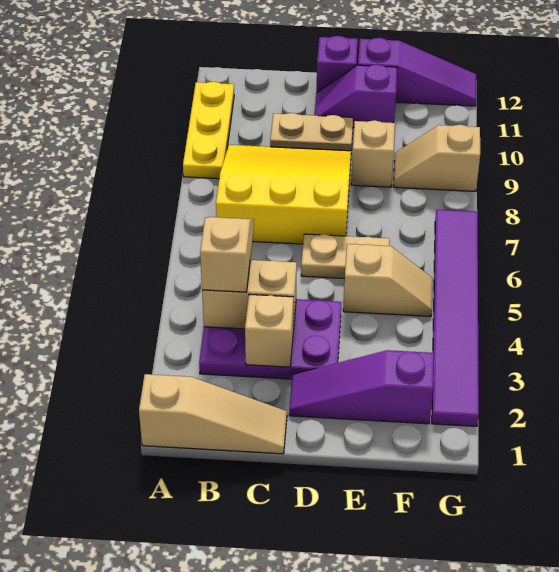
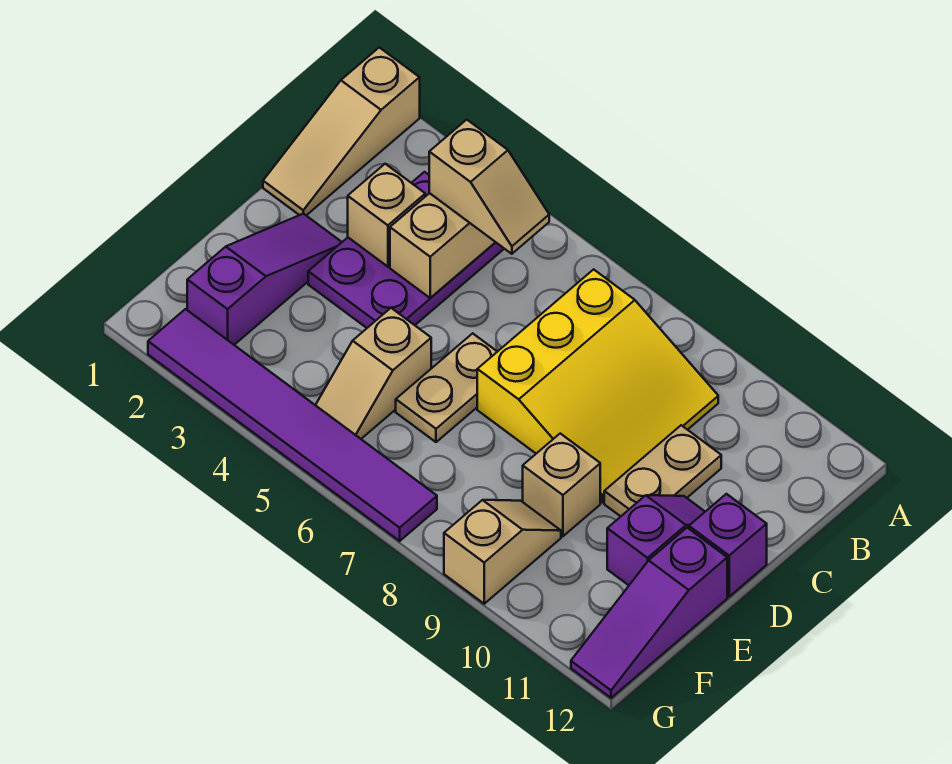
yellow plate A9:A11 level 1 -> none

